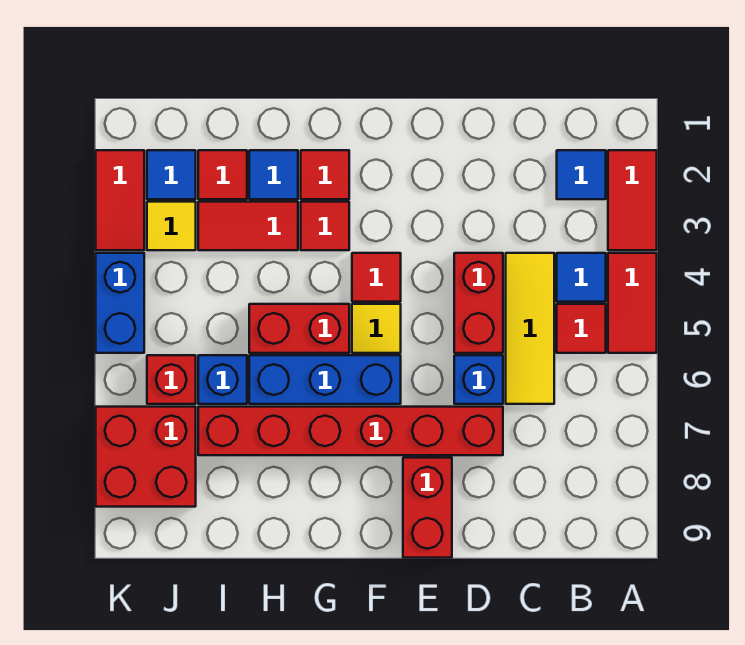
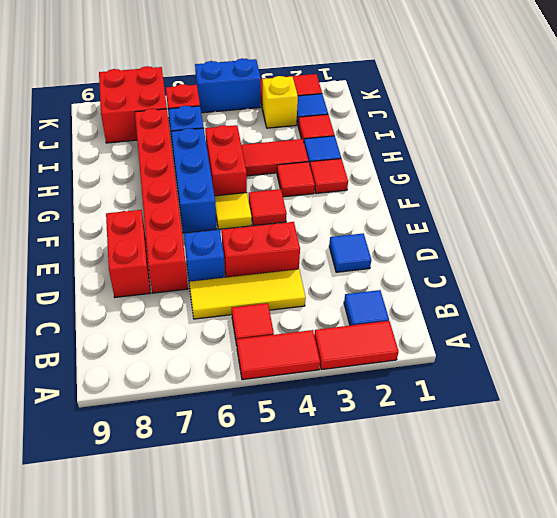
blue tile B4 level 1 -> blue tile D2 level 1
red brick E8:E9 level 1 -> red brick D8:E8 level 1
red tile H3:I3 level 1 -> red tile H3:H4 level 1
yellow tile J3 level 1 -> yellow brick J3 level 1

